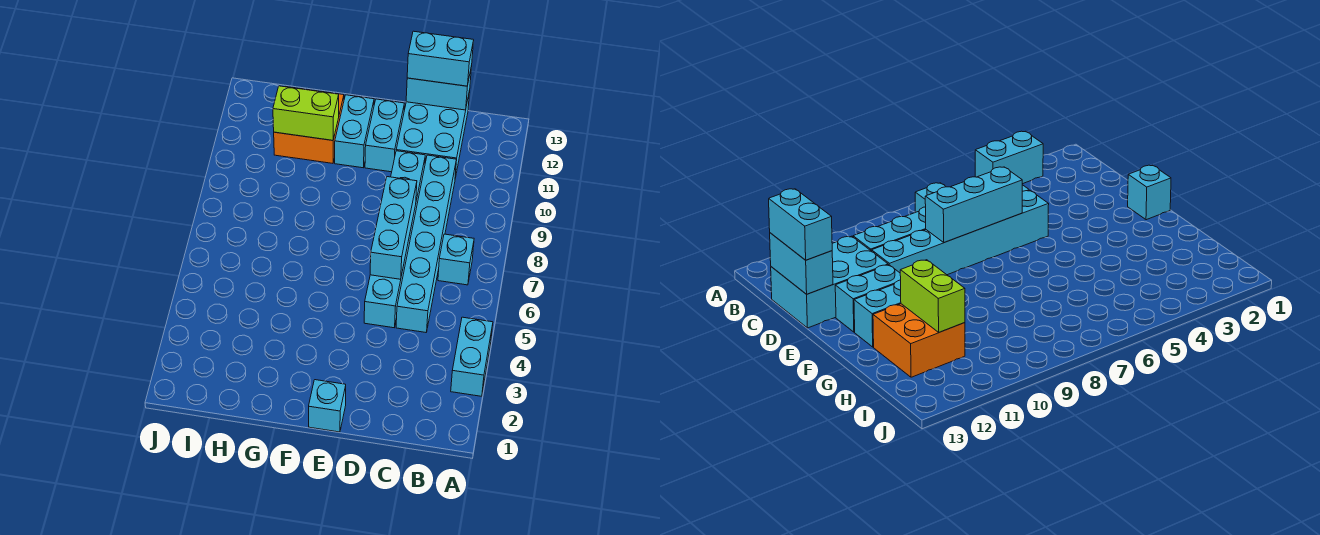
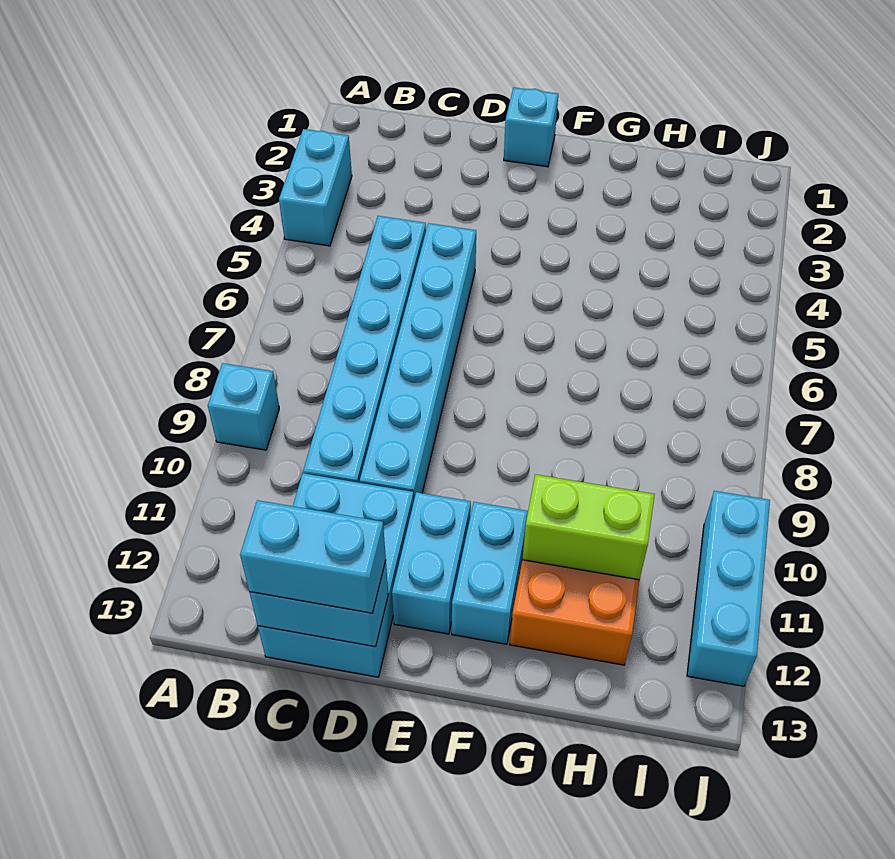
cyan brick B7 level 1 -> cyan brick A9 level 1
cyan brick D6:D8 level 2 -> cyan brick J10:J12 level 1

